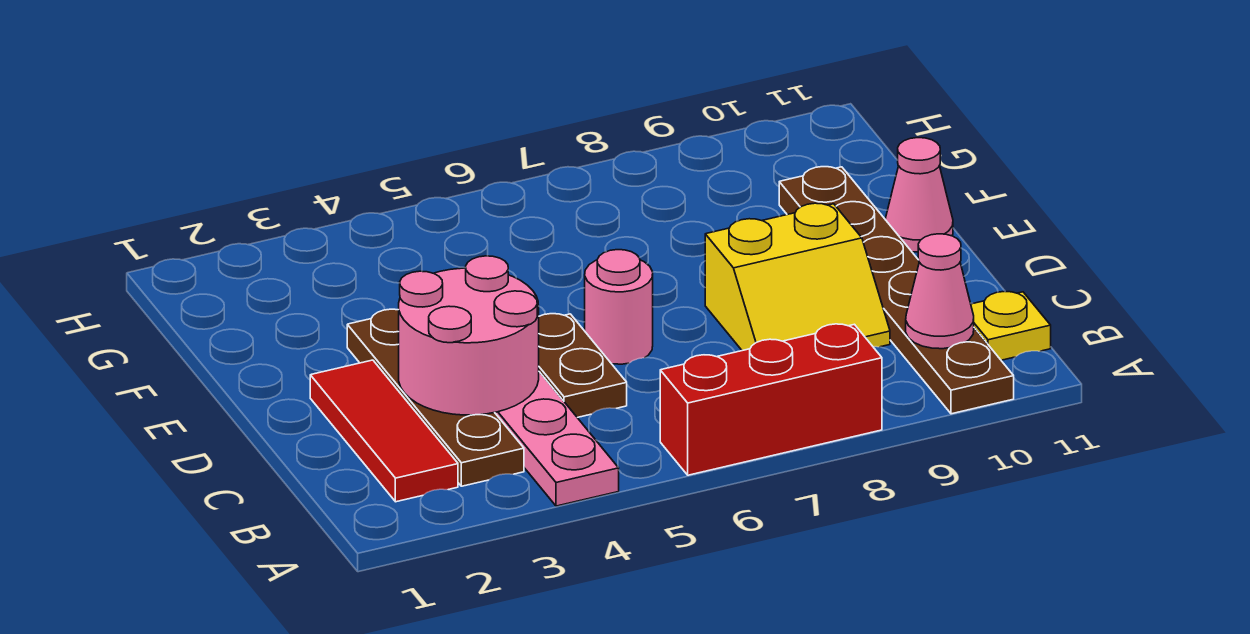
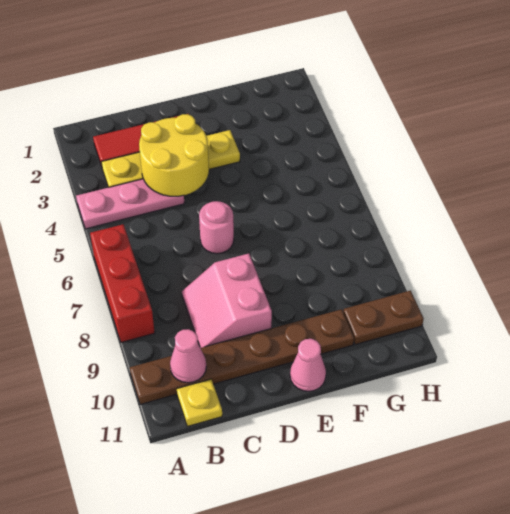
brown plate B3:E3 level 1 -> yellow plate B3:E3 level 1
pink round brick C3:D4 level 2 -> yellow round brick C3:D4 level 2
brown plate C5:D5 level 1 -> brown plate G10:H10 level 1
yellow slope C8:D9 level 1 top D -> pink slope C8:D9 level 1 top D

